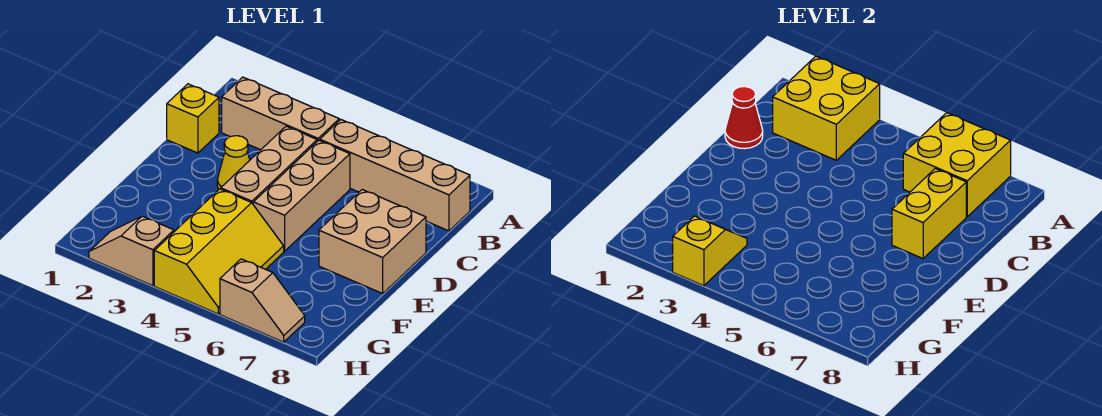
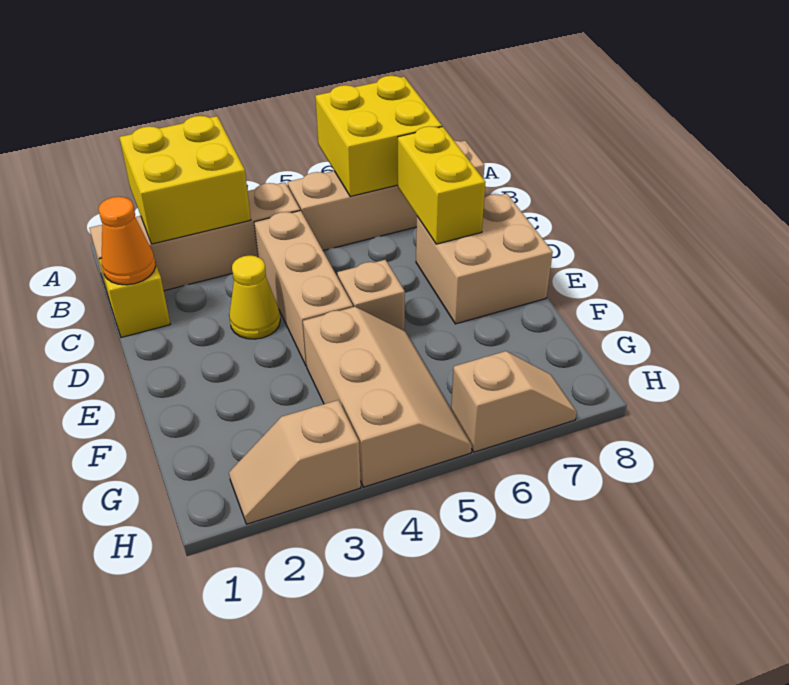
tan brick B2:B4 level 1 -> tan brick B1:B4 level 1
red cone C1 level 2 -> orange cone C1 level 2
tan brick C5:E5 level 1 -> tan brick E5 level 1
yellow slope F4:H5 level 1 top 4 -> tan slope F4:H5 level 1 top 4
yellow slope G3:H3 level 2 top H -> none

